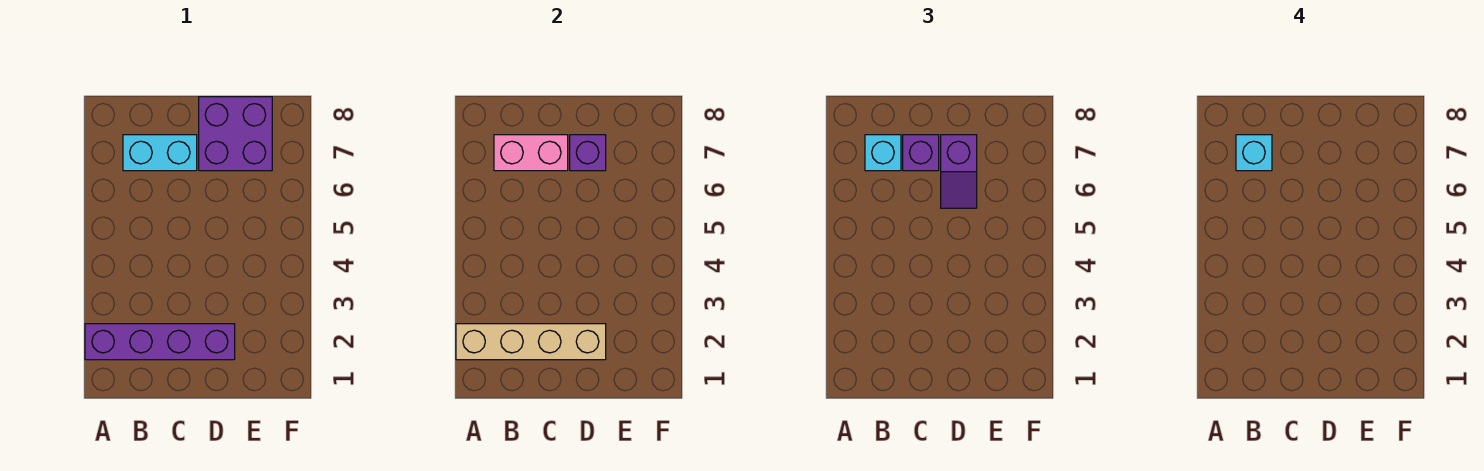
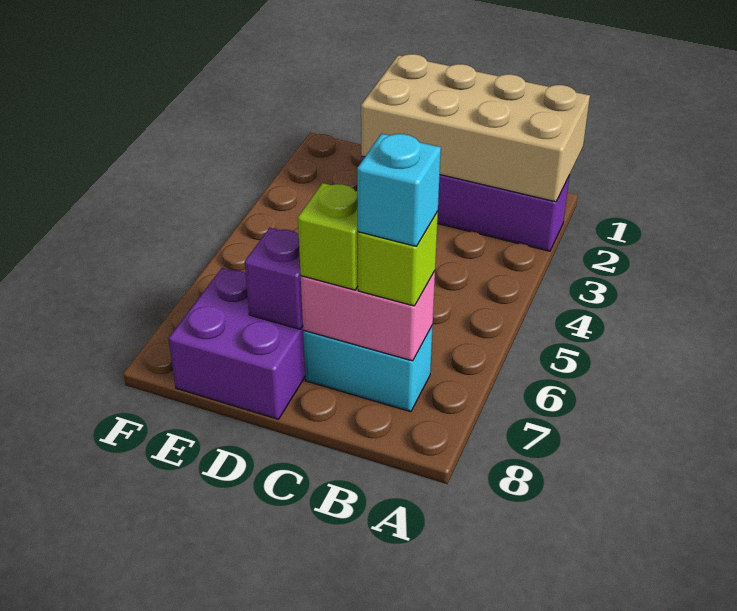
tan brick A2:D2 level 2 -> tan brick A1:D2 level 2
cyan brick B7 level 3 -> lime brick B7 level 3
purple brick C7 level 3 -> lime brick C7 level 3
purple slope D6:D7 level 3 top 7 -> none

